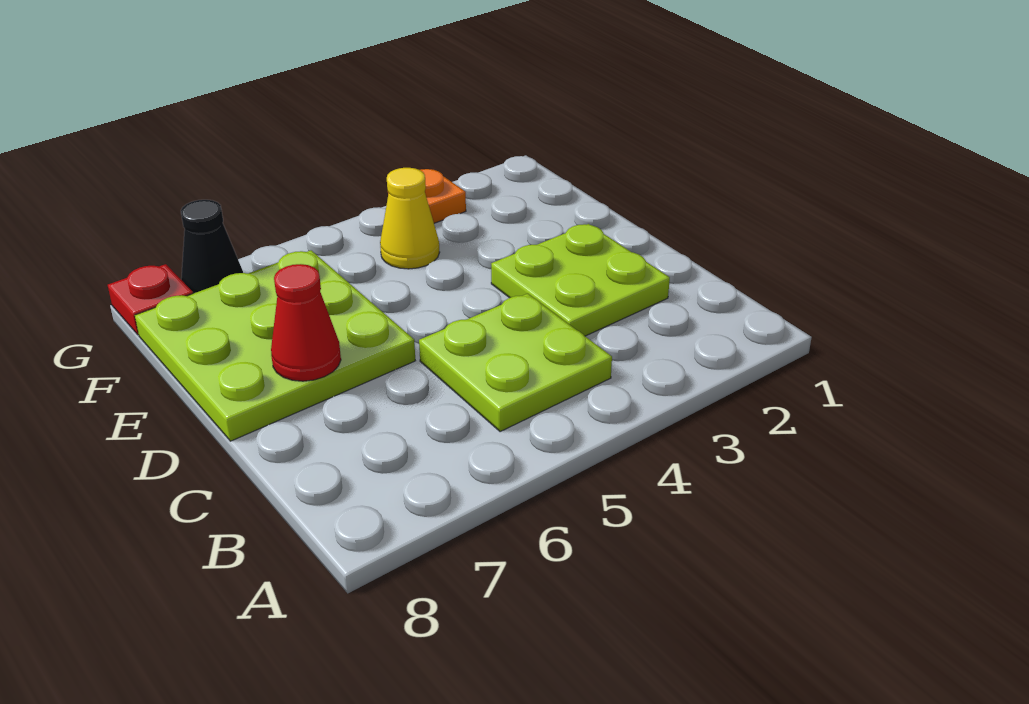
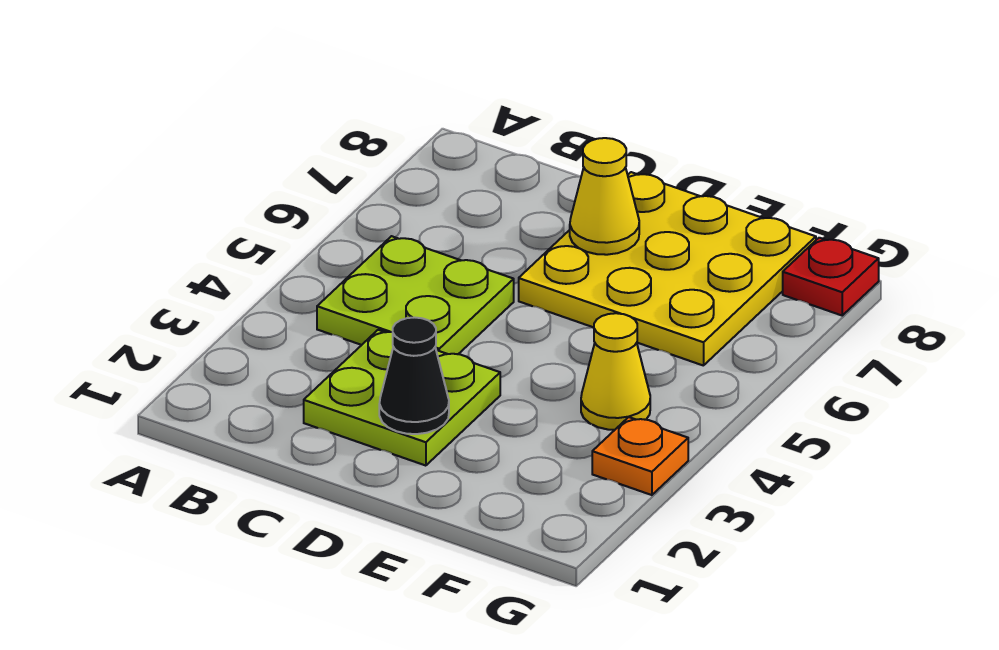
lime plate D6:F8 level 1 -> yellow plate D6:F8 level 1
red cone D7 level 2 -> yellow cone D7 level 2
black cone G7 level 1 -> black cone D2 level 2

